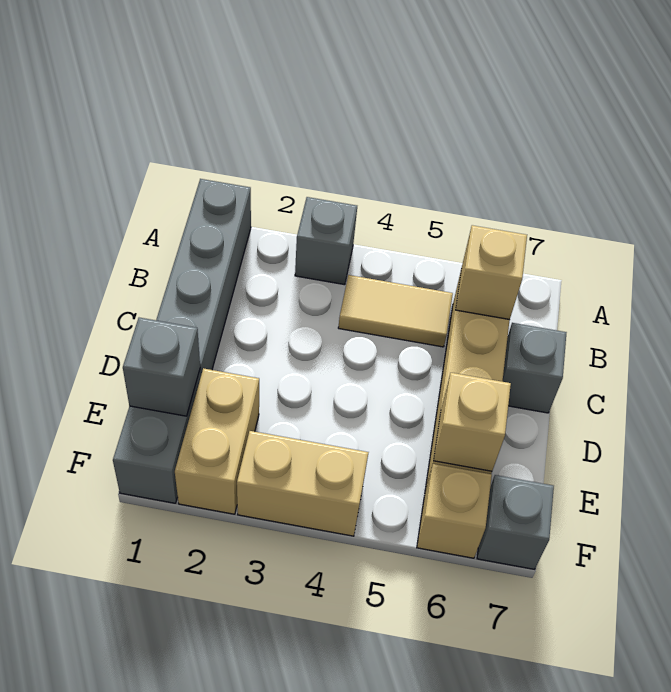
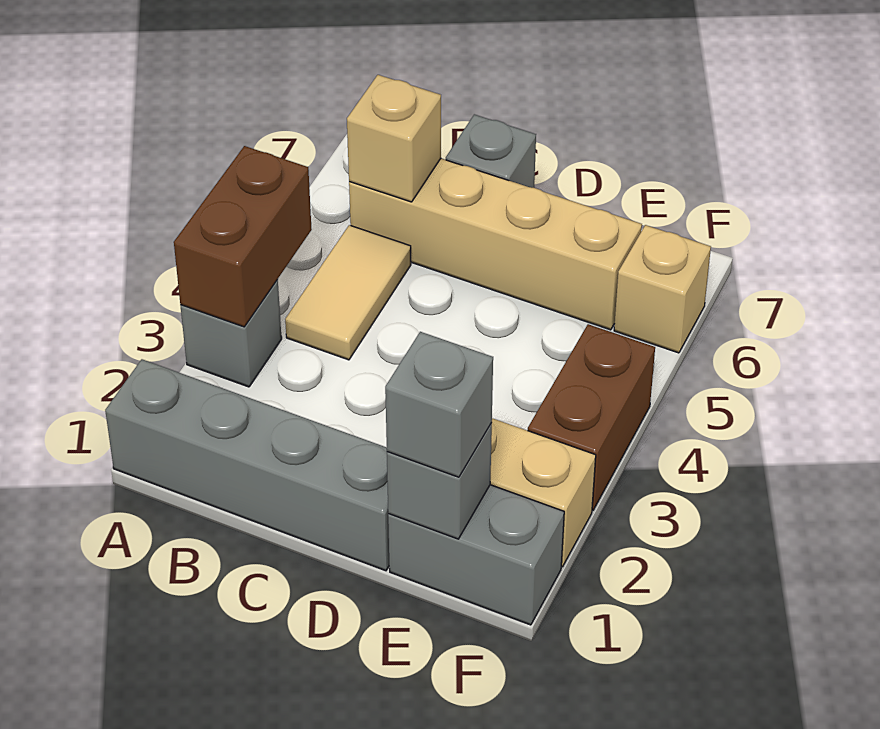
none -> brown brick A3:A4 level 2
tan brick E6 level 2 -> none
tan brick F3:F4 level 1 -> brown brick F3:F4 level 1
grey brick F7 level 1 -> grey brick E1 level 3

